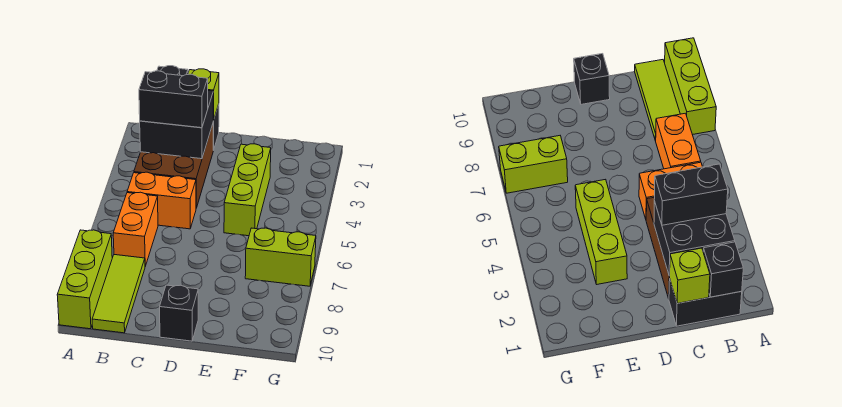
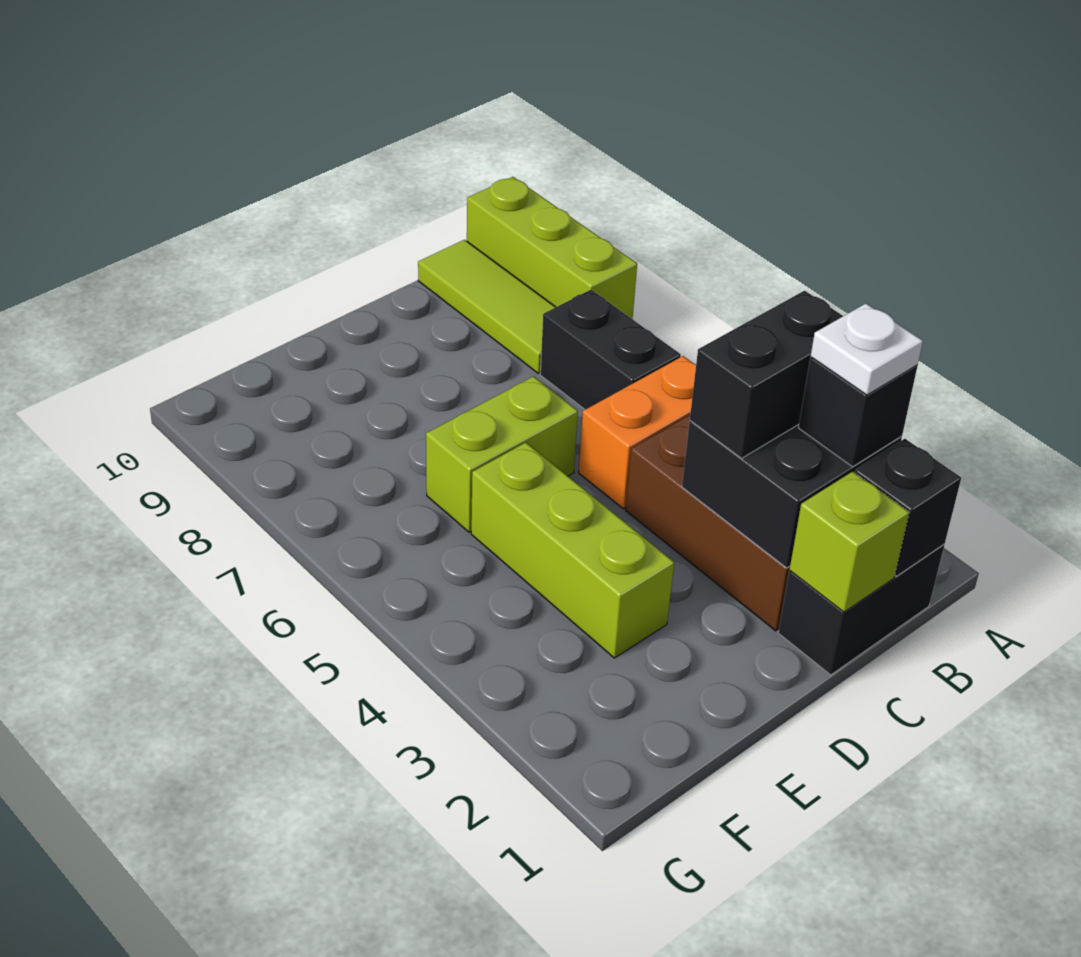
none -> white plate B2 level 4
orange brick B6:B7 level 1 -> black brick B6:B7 level 1
black brick D10 level 1 -> black brick B2 level 3
lime brick F7:G7 level 1 -> lime brick D6:E6 level 1

